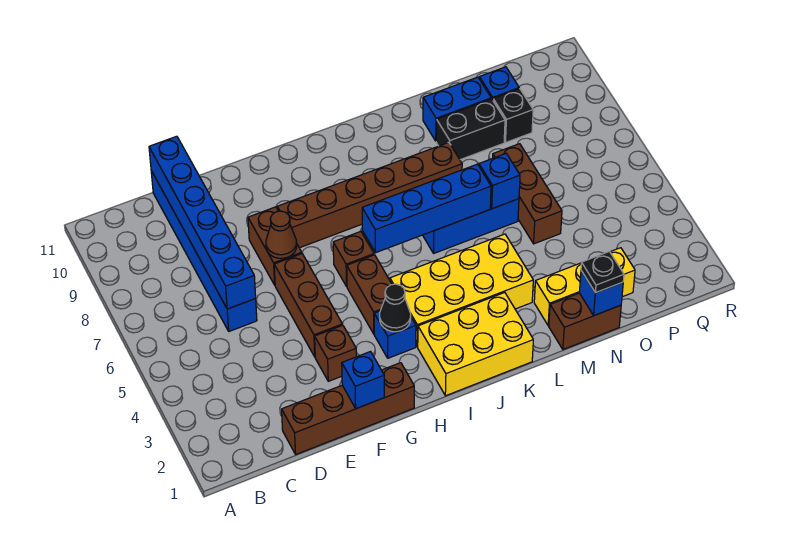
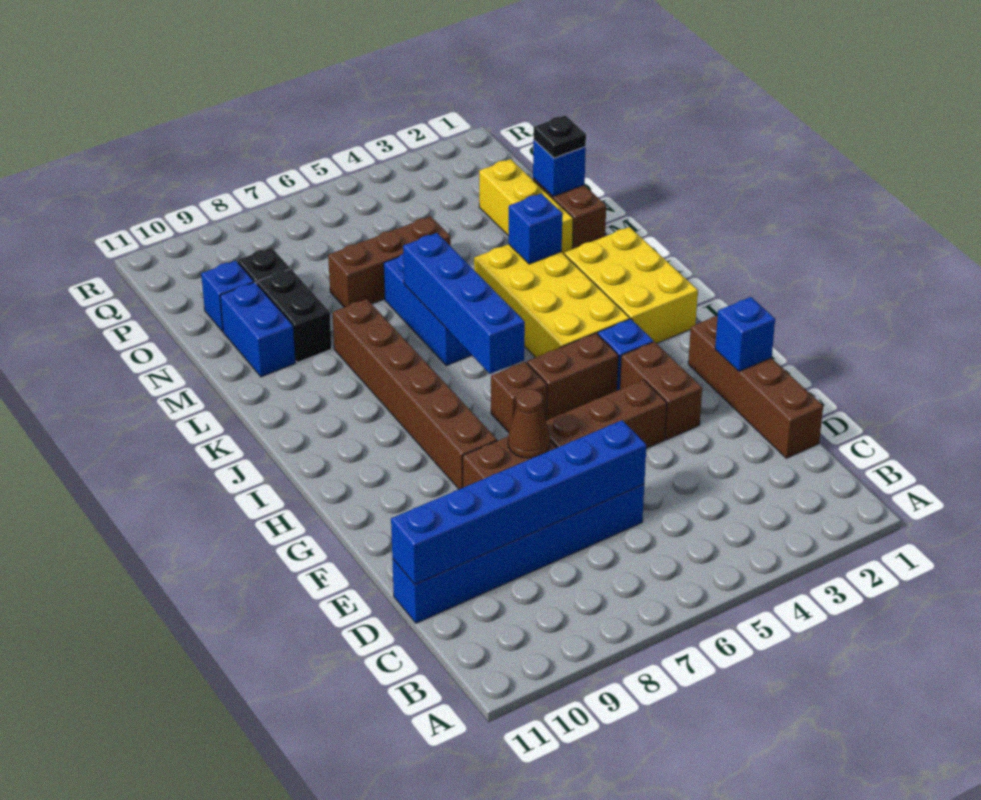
brown brick F3 level 1 -> brown brick F3:G3 level 1
black cone H3 level 2 -> none
blue brick M6 level 2 -> blue brick L3 level 2

